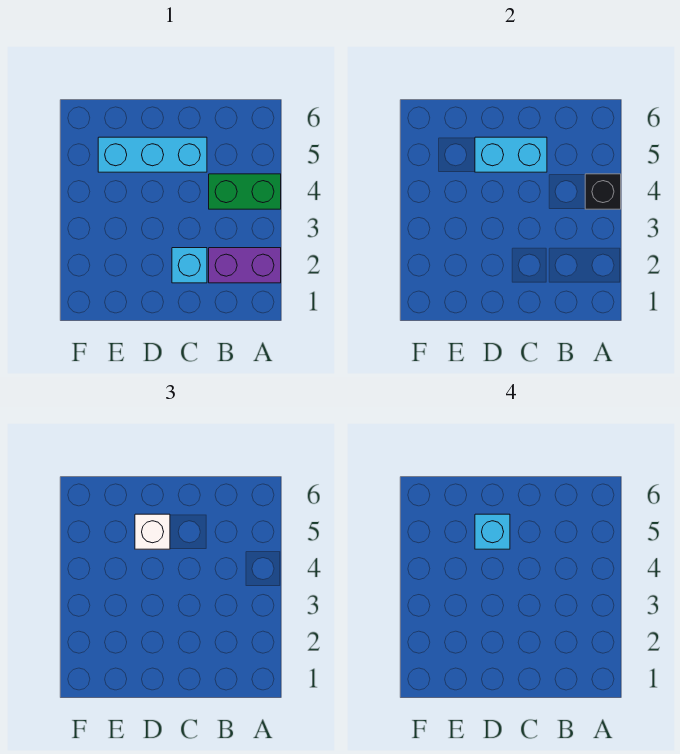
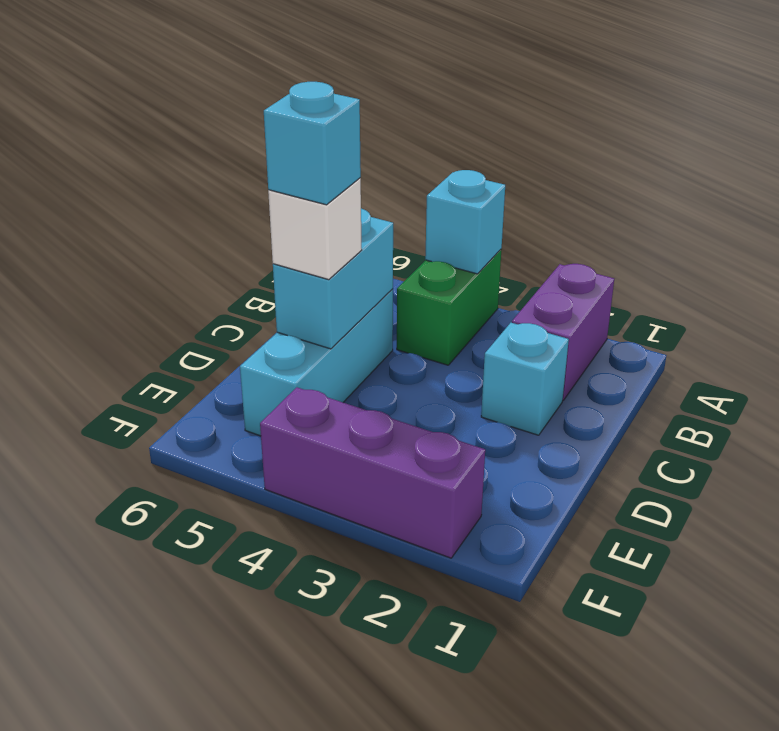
black brick A4 level 2 -> cyan brick A4 level 2
none -> purple brick F2:F4 level 1

